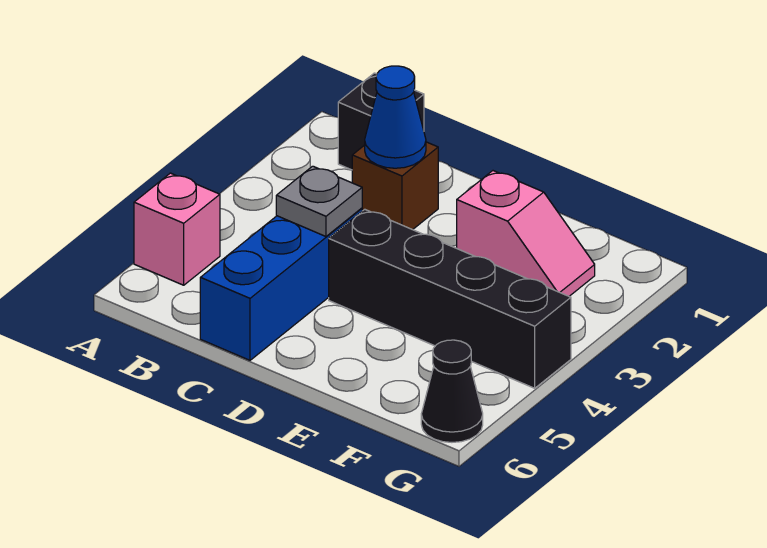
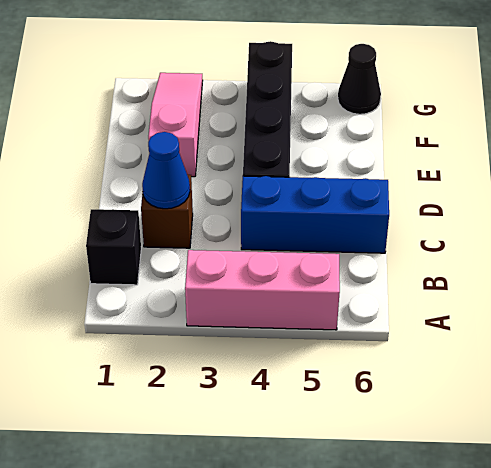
pink brick A5 level 1 -> pink brick A3:A5 level 1
grey plate C4 level 2 -> none
pink slope E2:F2 level 1 top E -> pink slope E2:G2 level 1 top E

